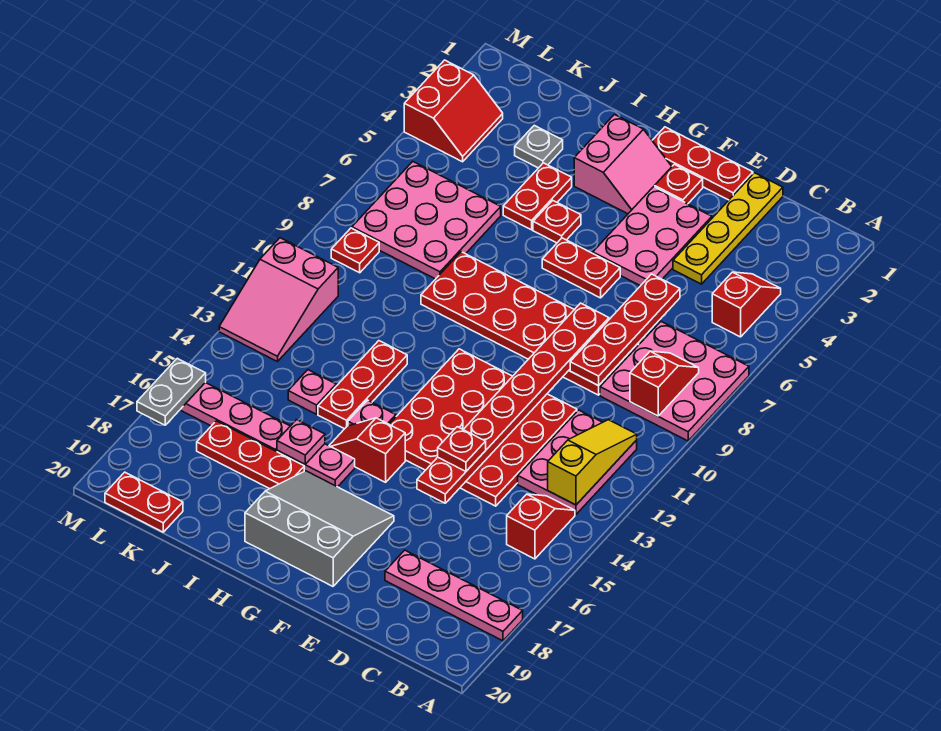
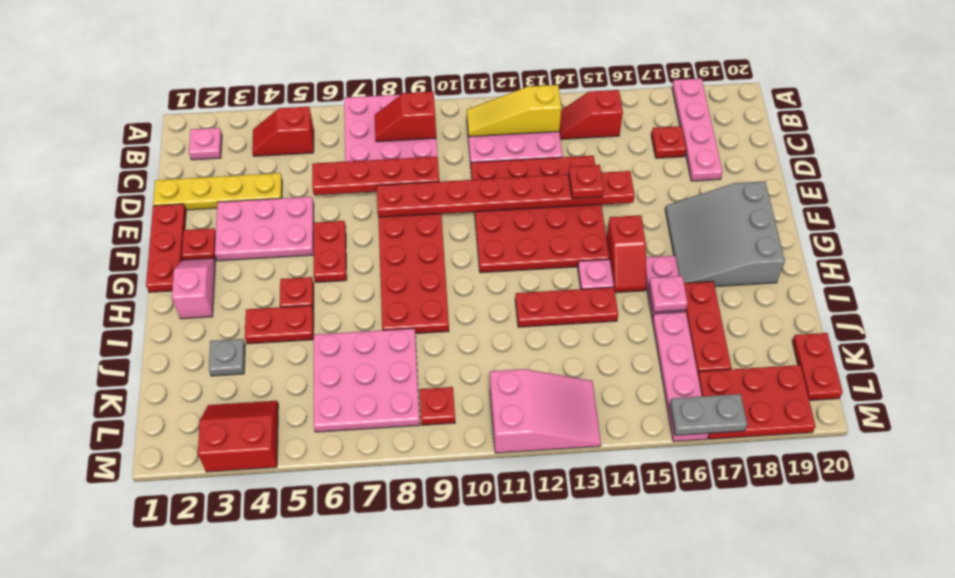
none -> red plate C17 level 1
pink slope G2:H3 level 1 top H -> pink slope G2:H2 level 1 top H
pink plate J14 level 1 -> pink plate B2 level 1
none -> red plate L17:M19 level 1

